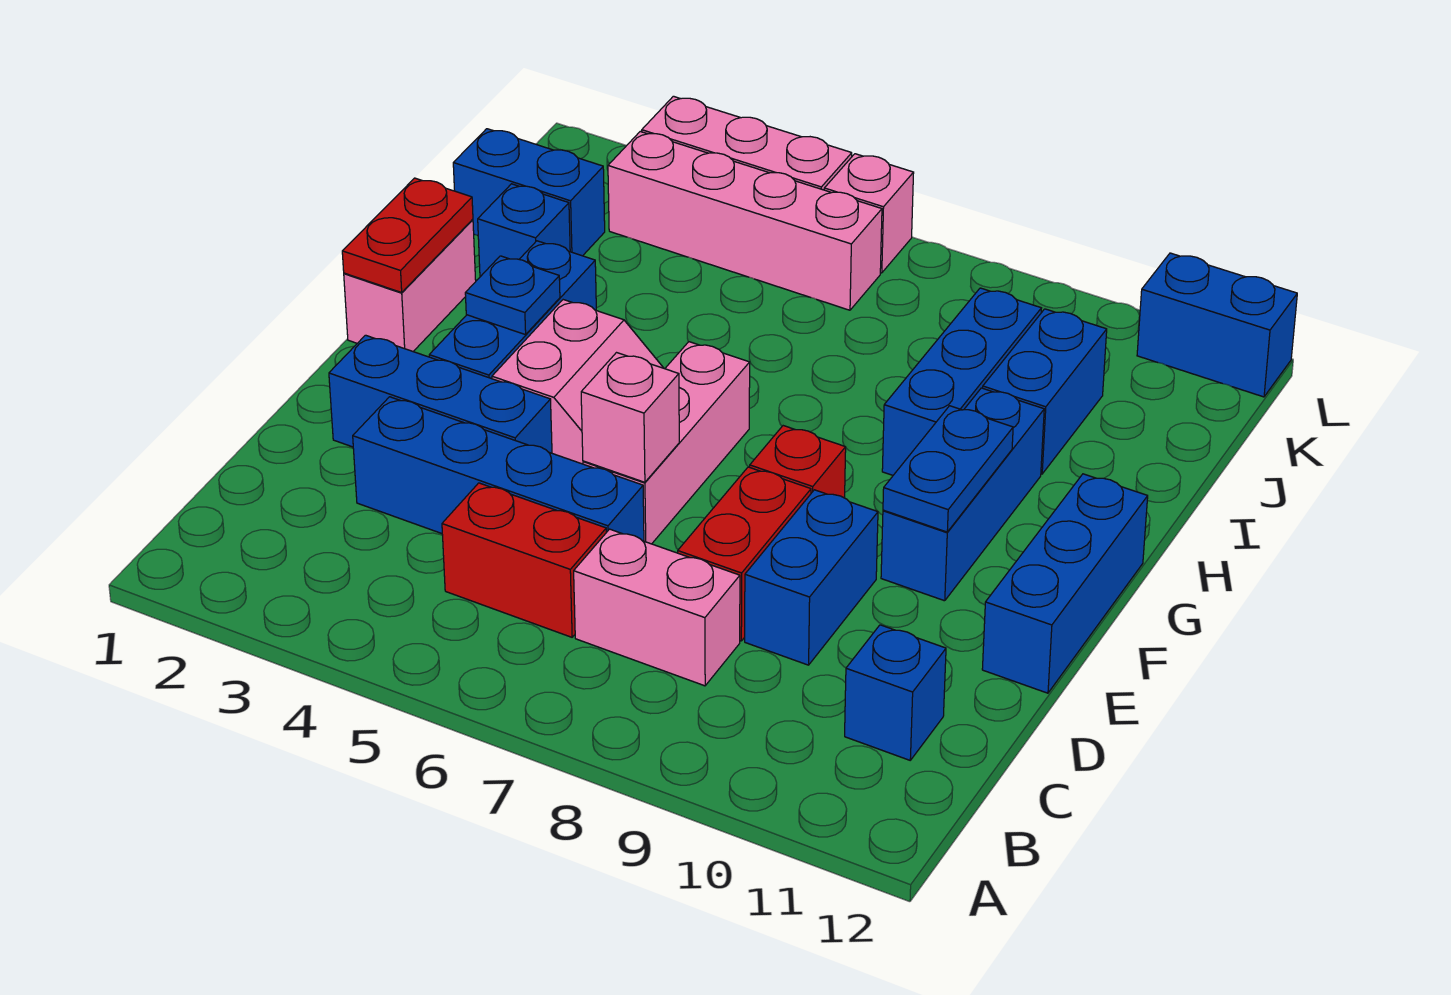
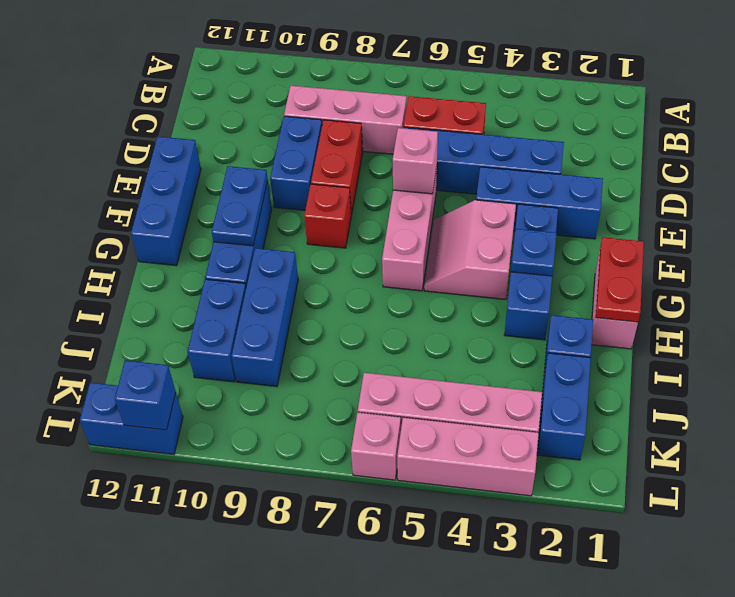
pink brick C7:C8 level 1 -> pink brick C7:C9 level 1
blue brick C11 level 1 -> blue brick L11 level 2
blue brick J1:J2 level 1 -> blue brick J2:K2 level 1

